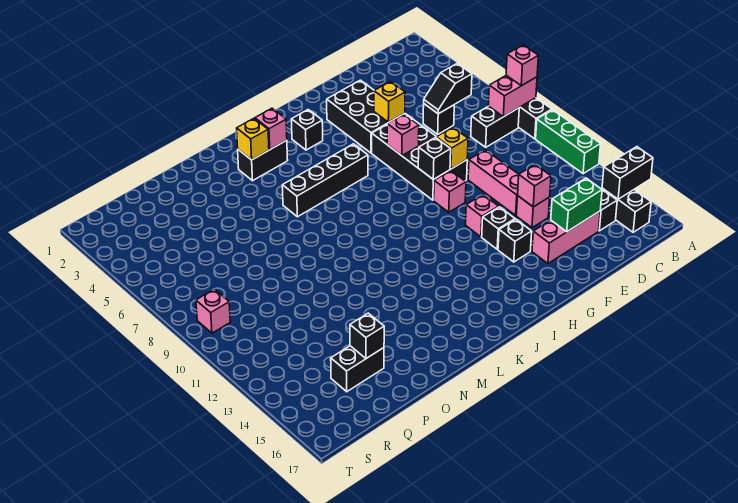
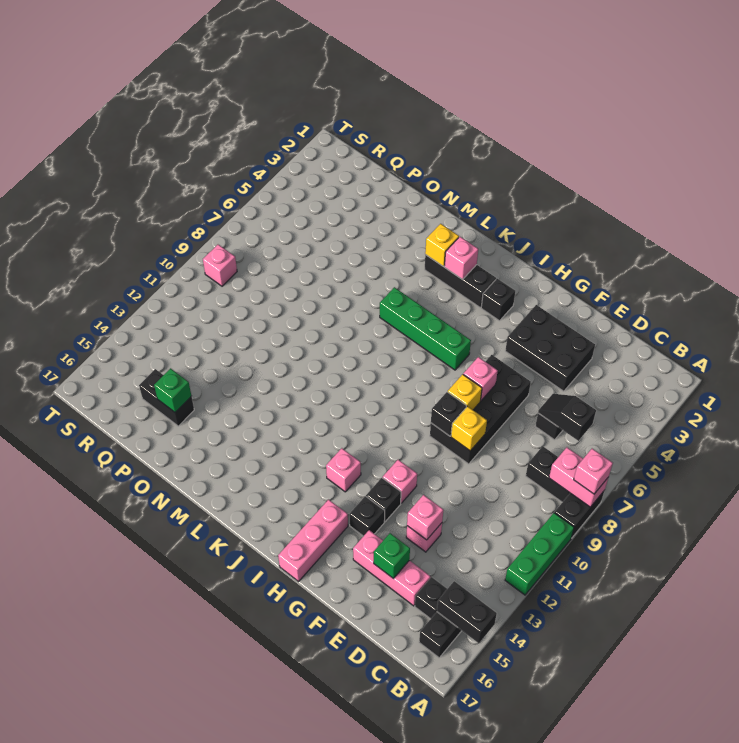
green brick D15:E15 level 2 -> green brick E15 level 2
pink brick E10:E12 level 1 -> pink brick H15:H17 level 1
black brick F3:G5 level 1 -> black brick E3:G4 level 1
yellow brick F5 level 2 -> yellow brick G8 level 2
pink brick G10 level 1 -> pink brick I13 level 1
black brick I6:L6 level 1 -> green brick I6:L6 level 1
black brick K3:L3 level 1 -> black brick J3:L3 level 1
black brick P15 level 2 -> green brick P15 level 2

